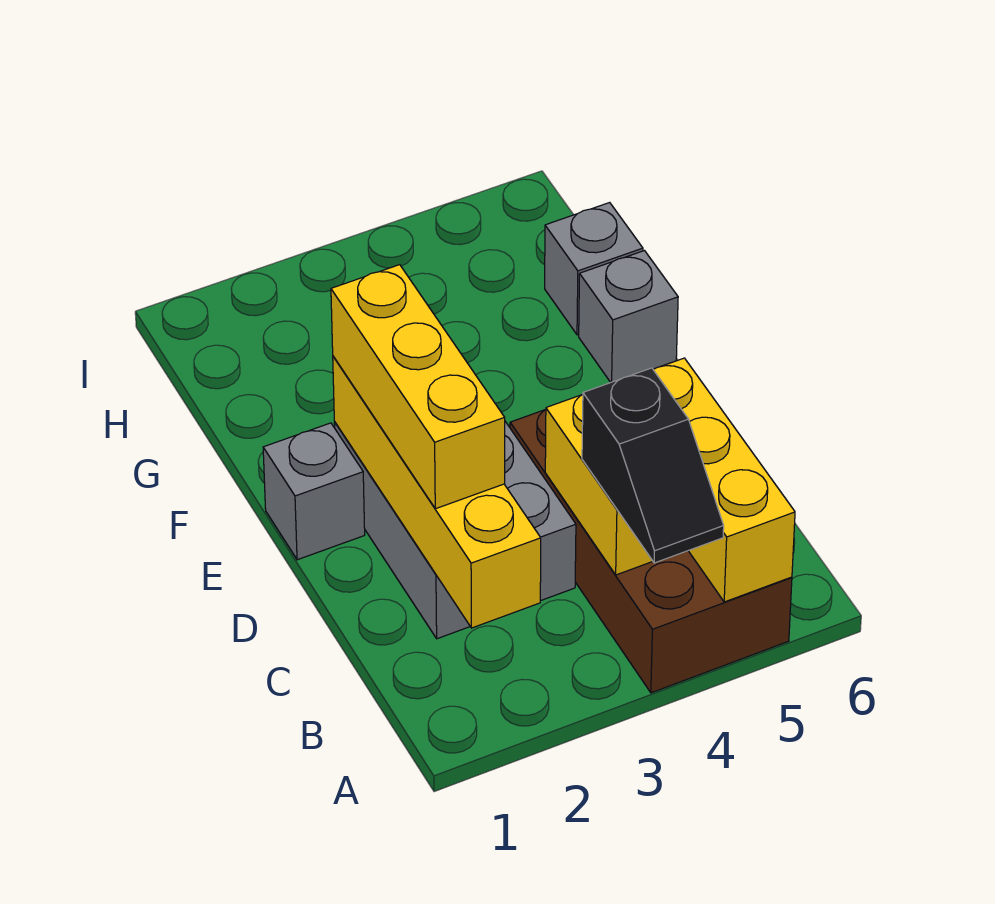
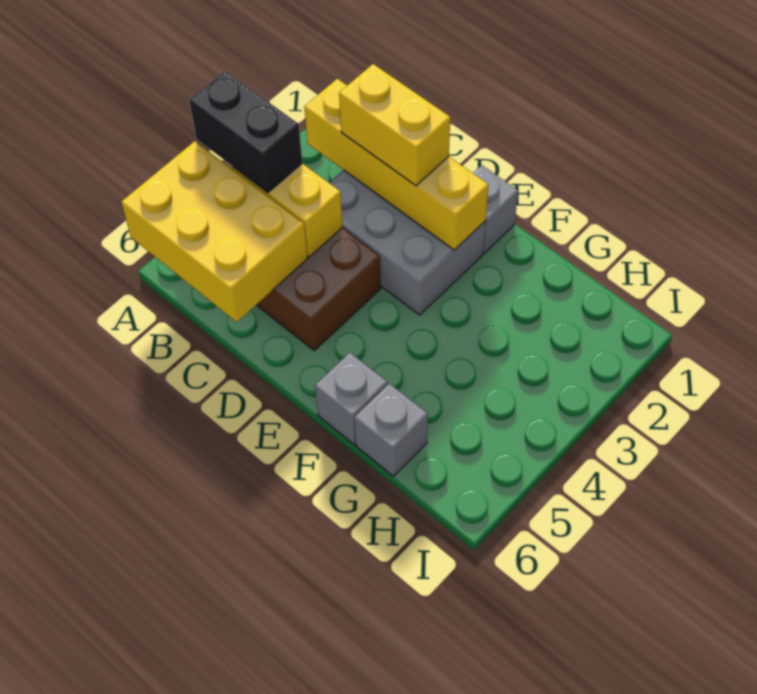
black slope A4:B4 level 3 top B -> black brick A4:B4 level 3
yellow brick A5:C5 level 2 -> yellow brick A5:C6 level 2
yellow brick C2:E2 level 3 -> yellow brick C2:D2 level 3

